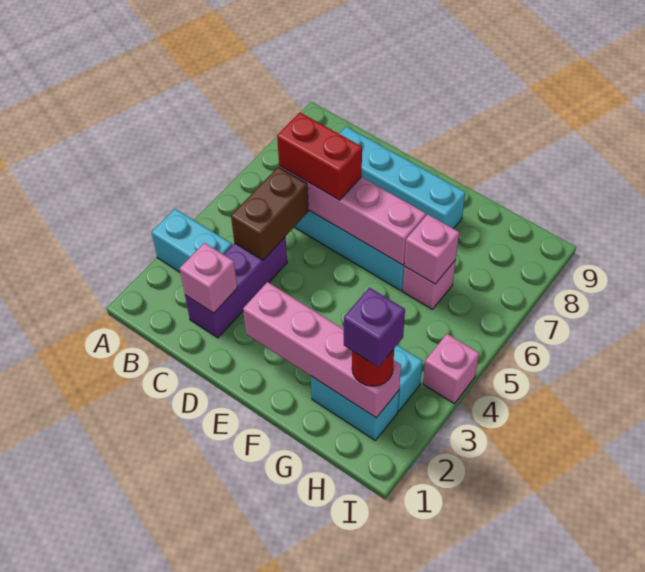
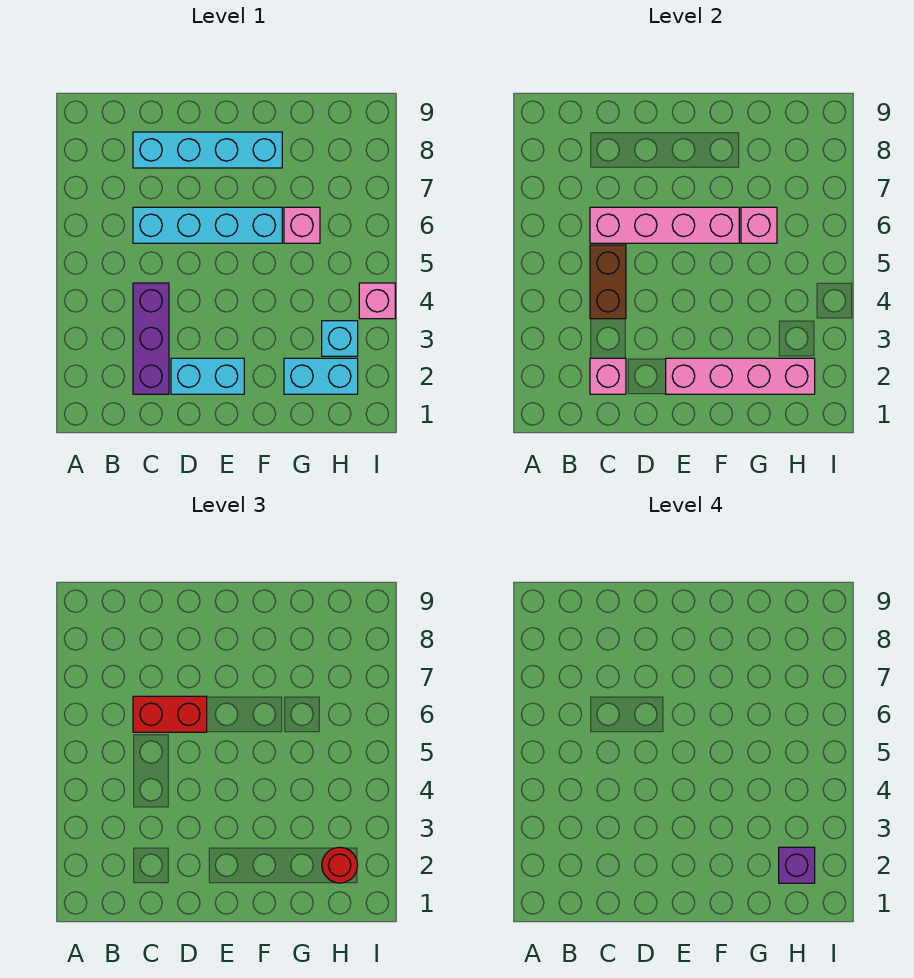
cyan brick A3:B3 level 1 -> cyan brick D2:E2 level 1

